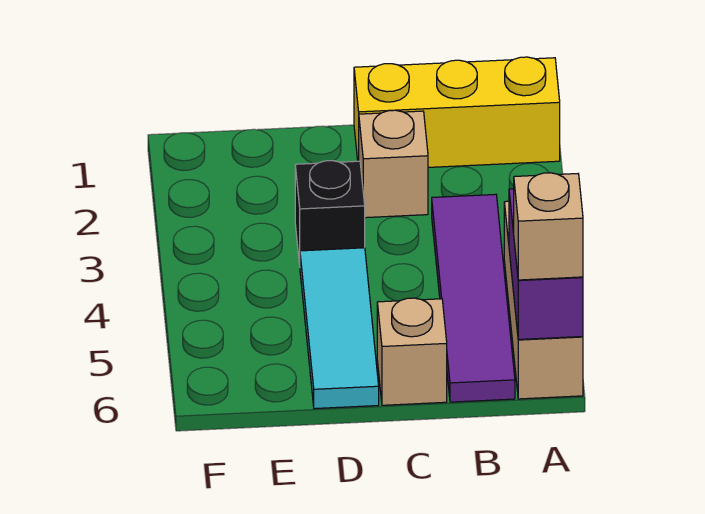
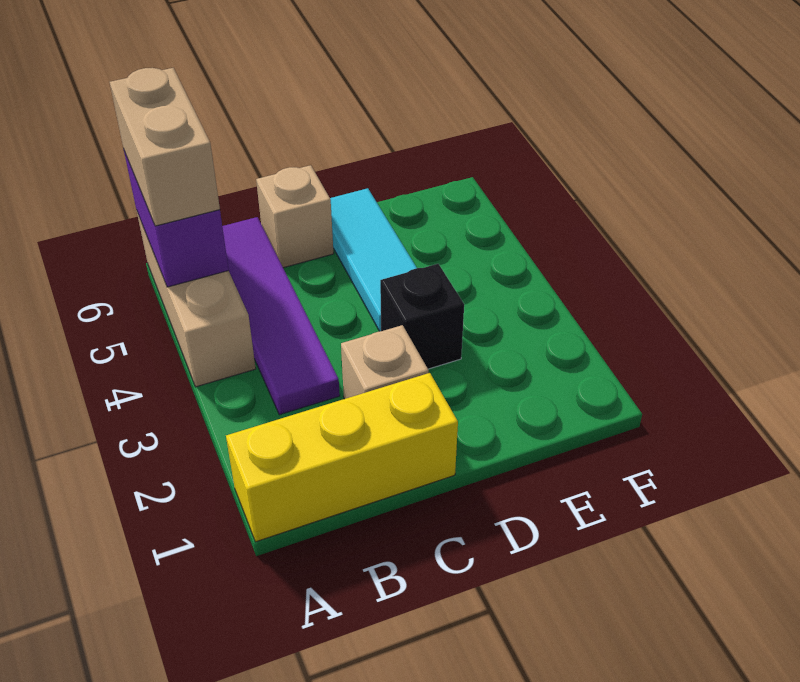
tan brick A6 level 3 -> tan brick A5:A6 level 3

